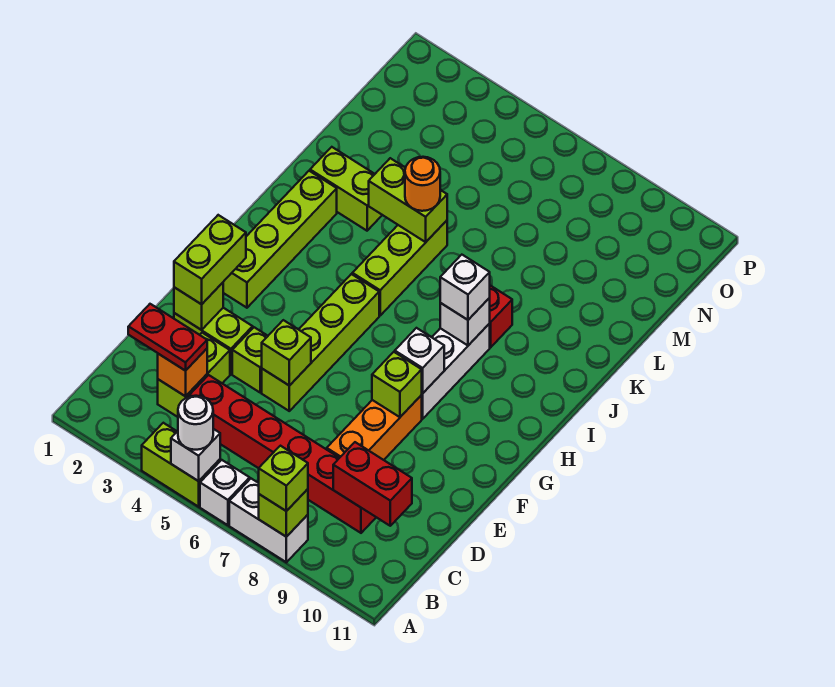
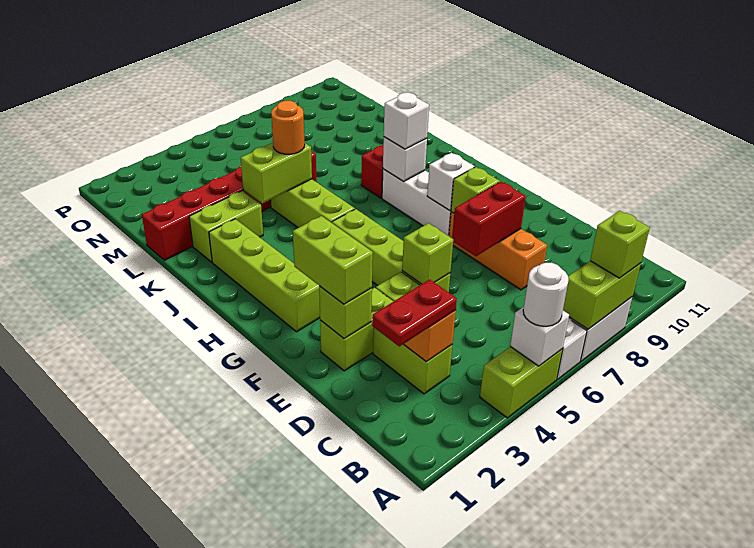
lime brick A8 level 2 -> lime brick A7:A8 level 2
red brick C4:C9 level 1 -> red brick L1:L6 level 1
red brick C9:C10 level 2 -> red brick E7:E8 level 2

